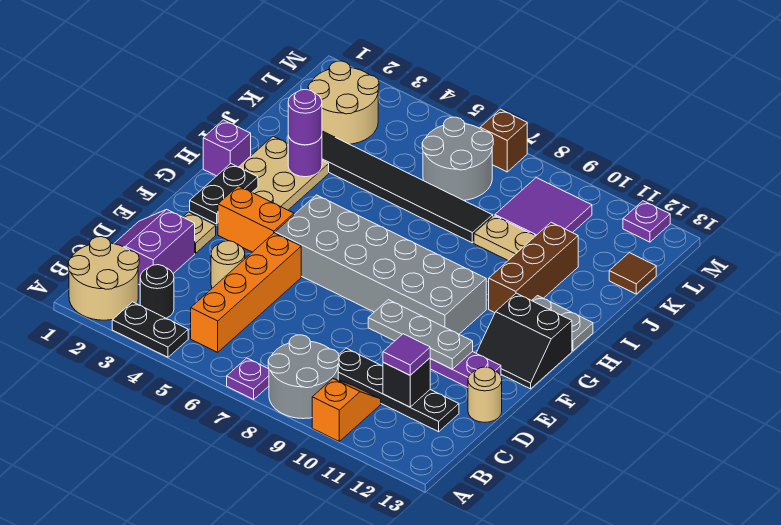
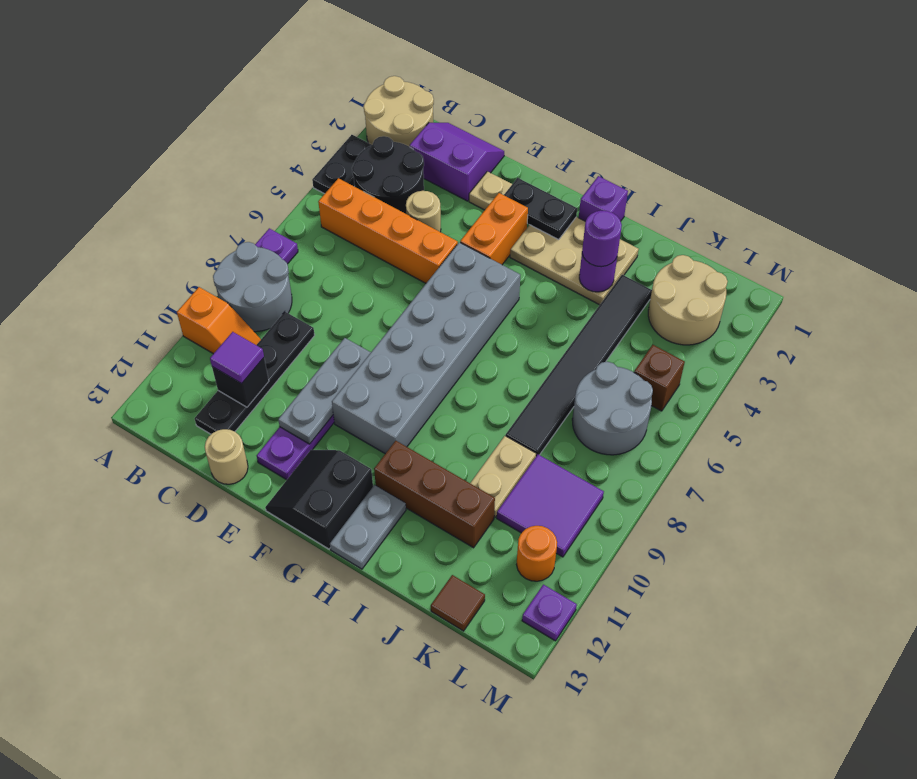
black round brick B3 level 1 -> black round brick B3:C4 level 1
none -> orange round brick L11 level 1
brown brick M7 level 1 -> brown brick L5 level 1

